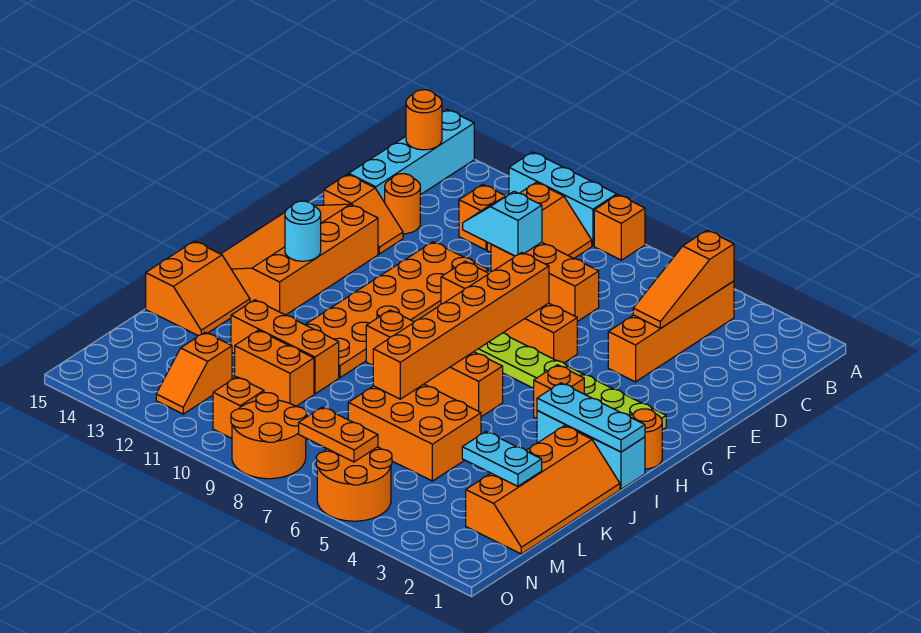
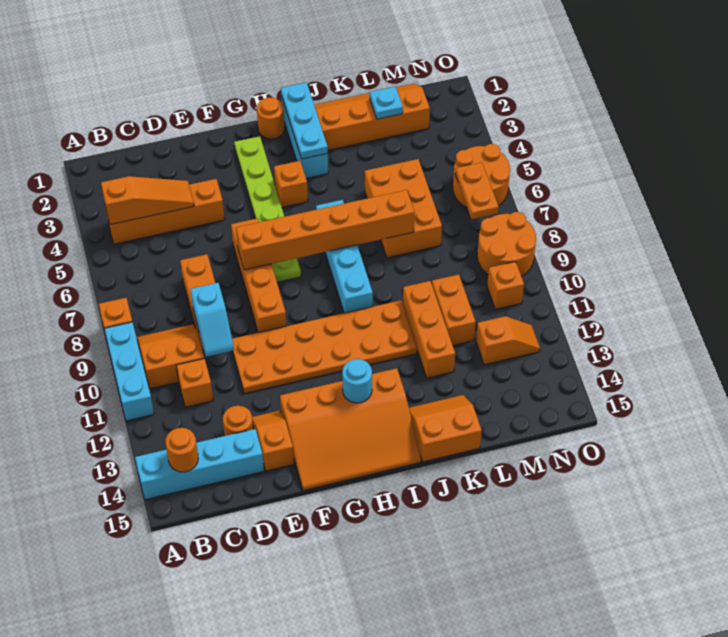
orange brick I6:I9 level 1 -> cyan brick I6:I9 level 1
cyan plate L2:L3 level 2 -> cyan plate L2 level 2

